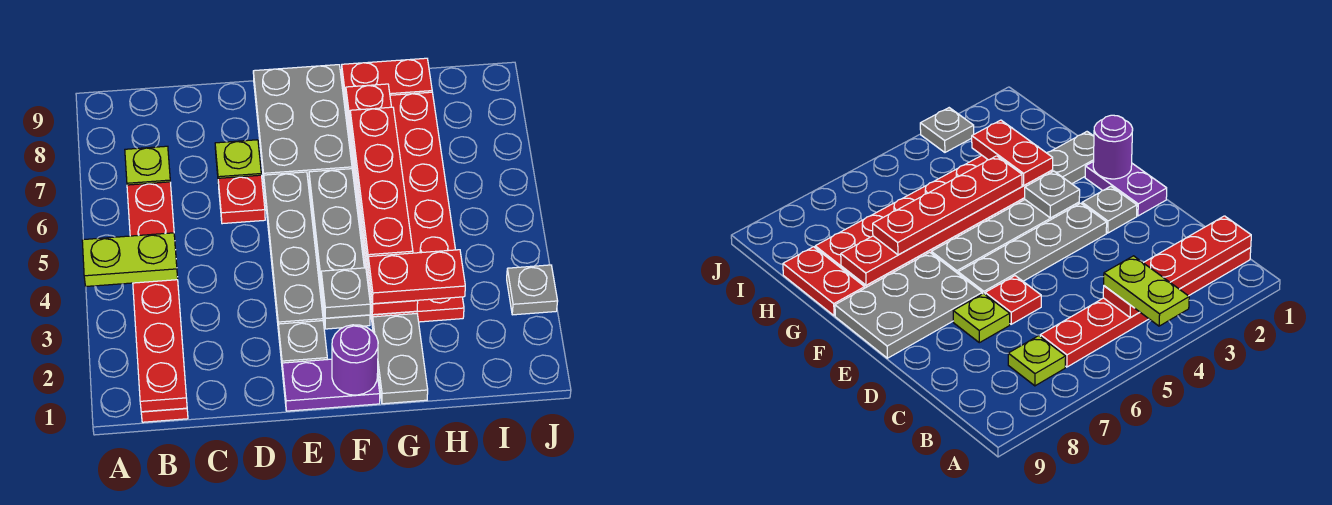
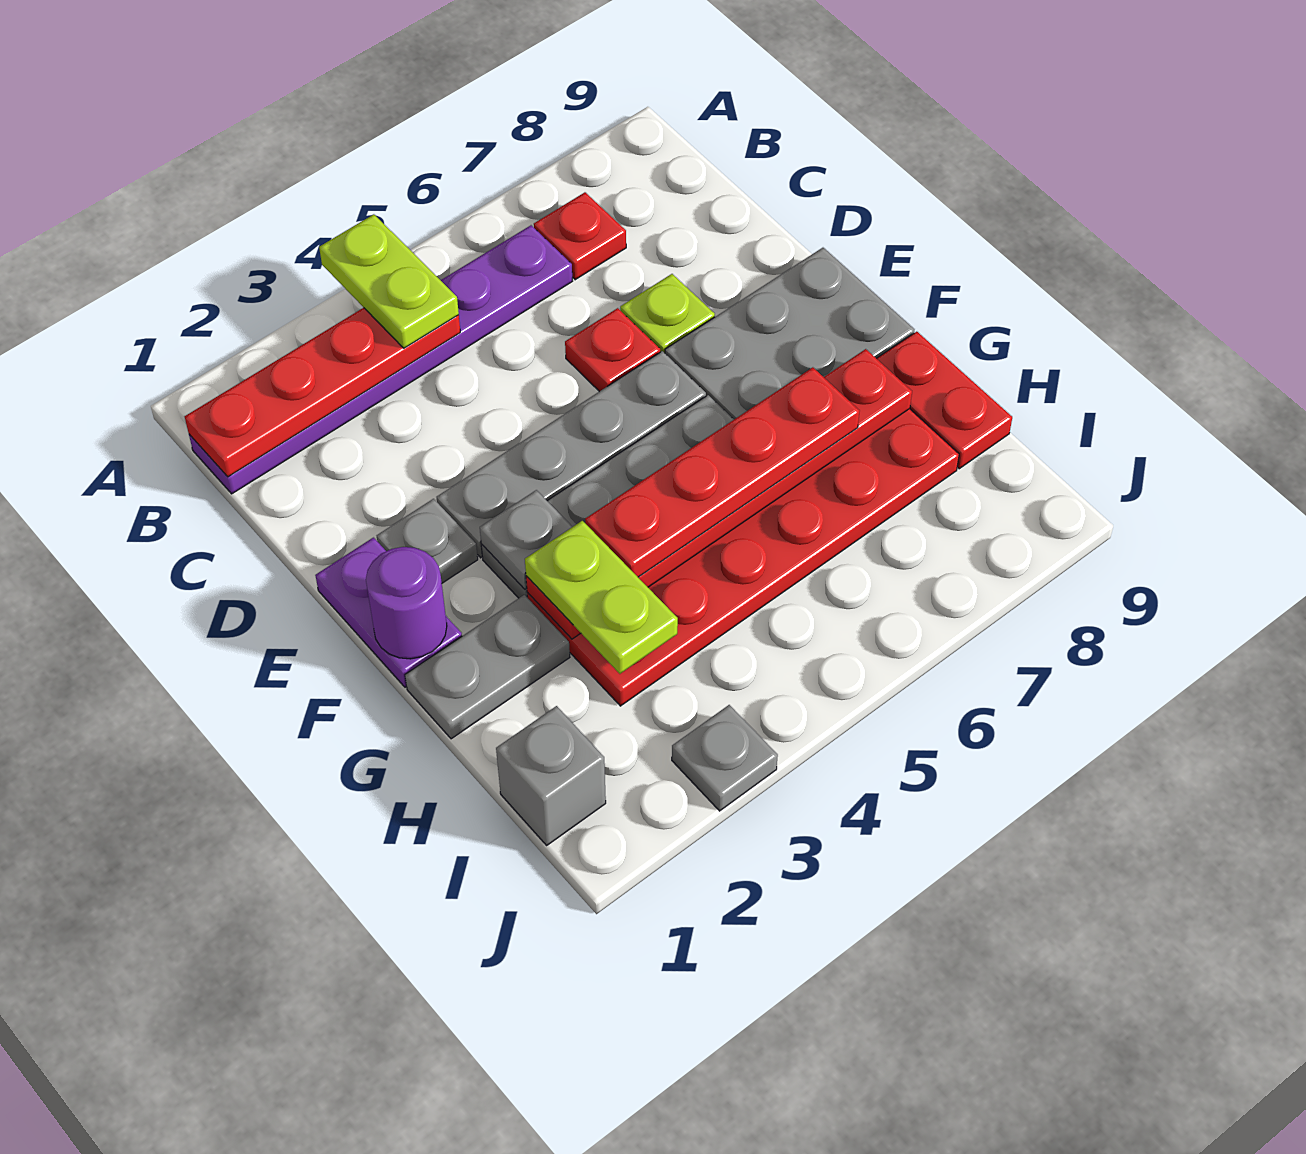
red plate B1:B6 level 1 -> purple plate B1:B6 level 1
lime plate B7 level 1 -> red plate B7 level 1
red plate G3:H3 level 3 -> lime plate G3:H3 level 3
none -> grey brick I1 level 1

